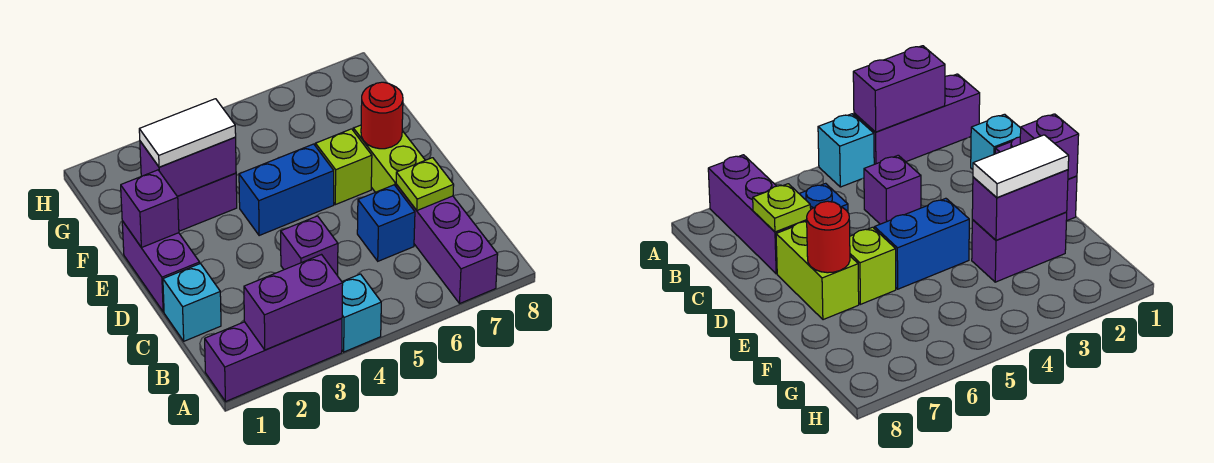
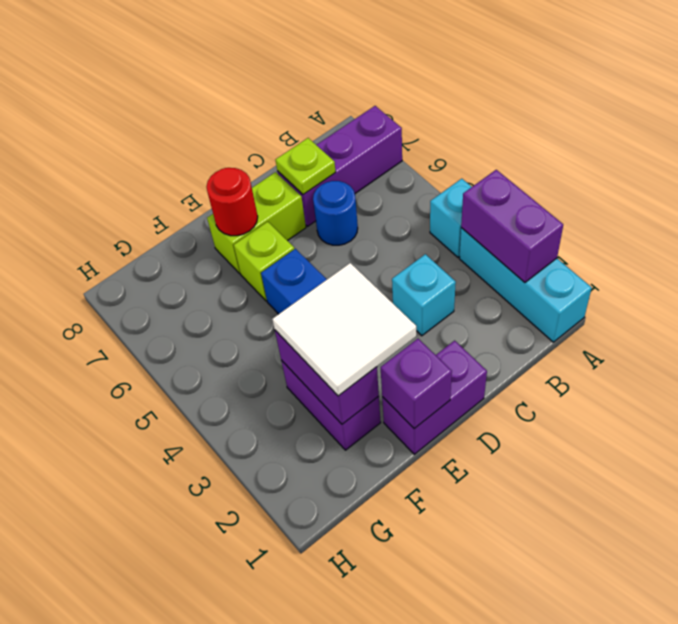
purple brick A1:A3 level 1 -> cyan brick A1:A3 level 1
cyan brick C1 level 1 -> cyan brick C3 level 1
purple brick C4 level 1 -> none
blue brick C6 level 1 -> blue round brick C6 level 1
white tile F2:F3 level 3 -> white tile E2:F3 level 3

